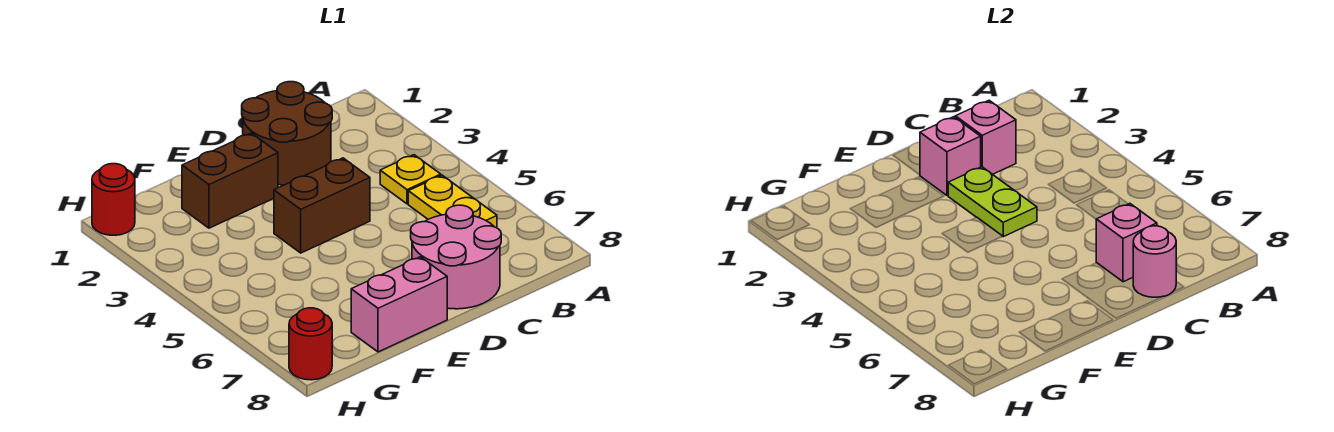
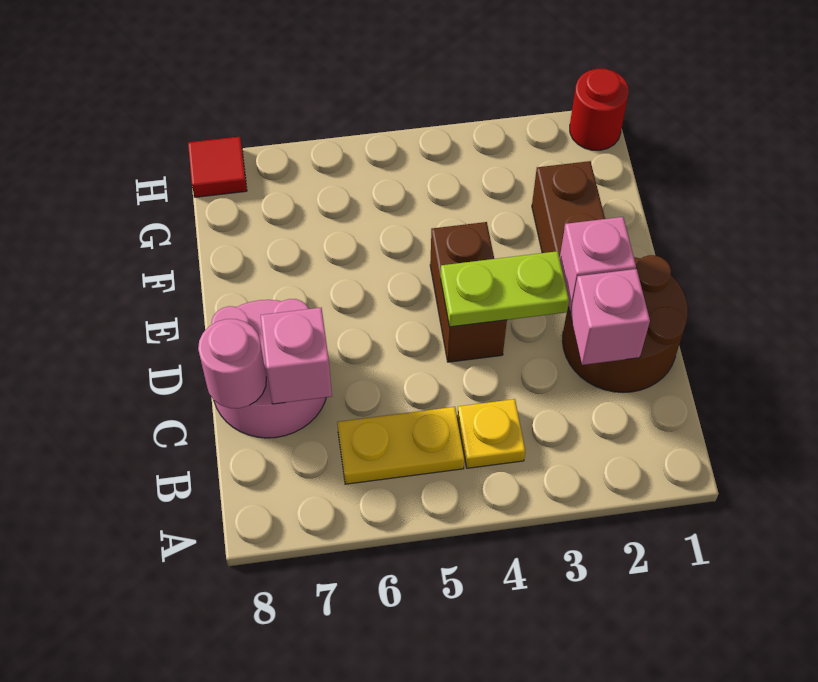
pink brick E8:F8 level 1 -> none
red round brick H8 level 1 -> red tile H8 level 1

